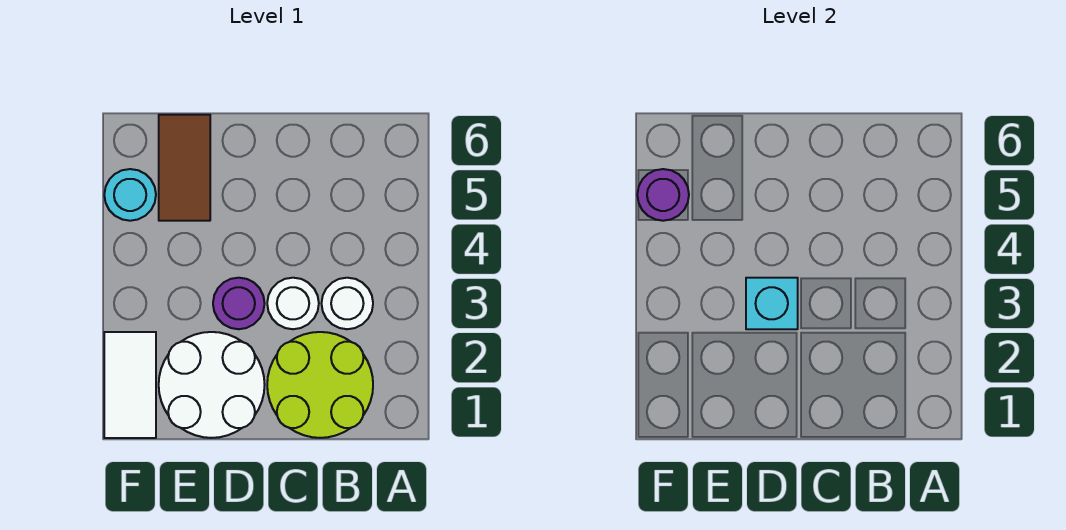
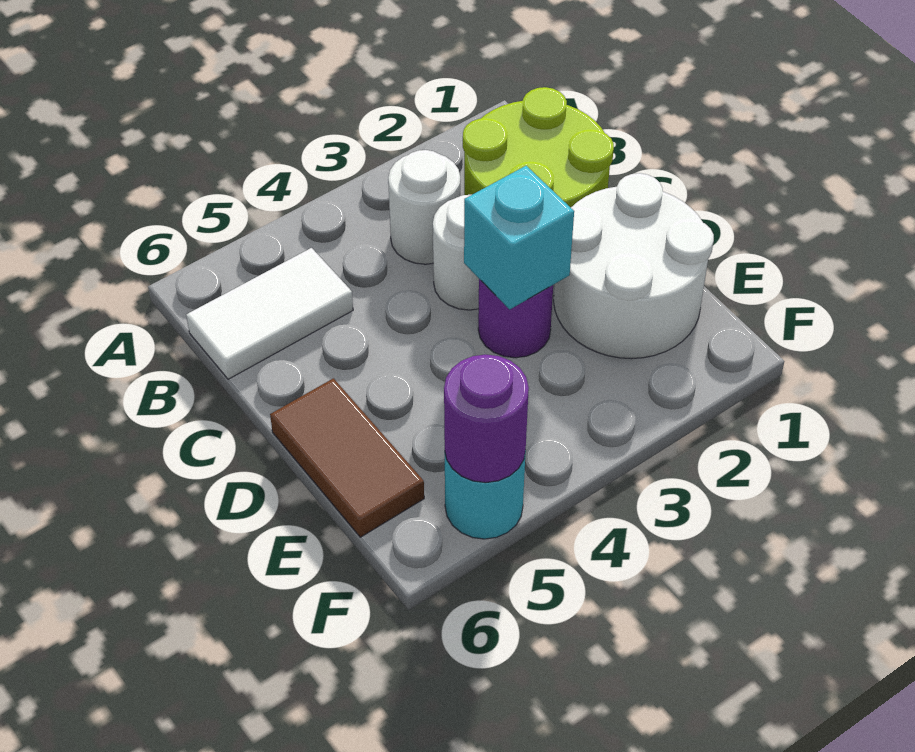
brown tile E5:E6 level 1 -> brown tile D6:E6 level 1
white tile F1:F2 level 1 -> white tile B5:B6 level 1

